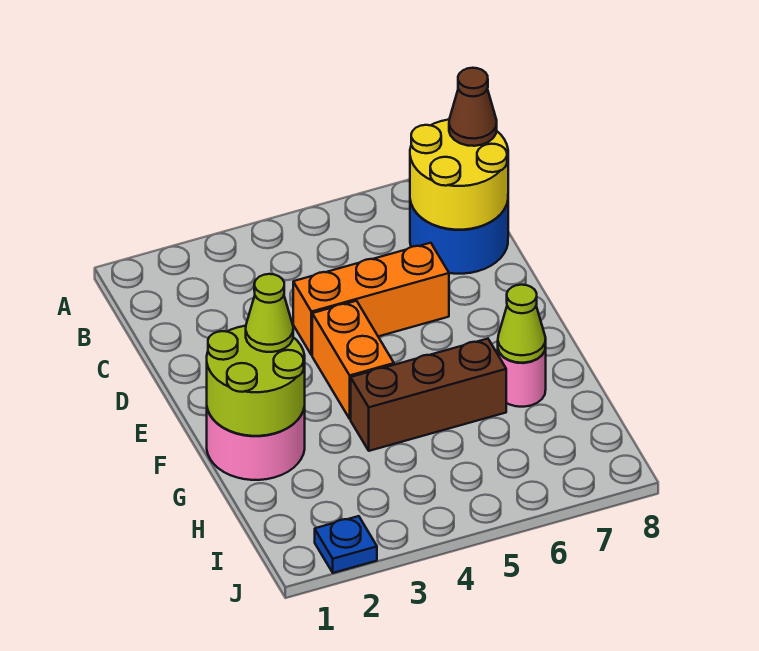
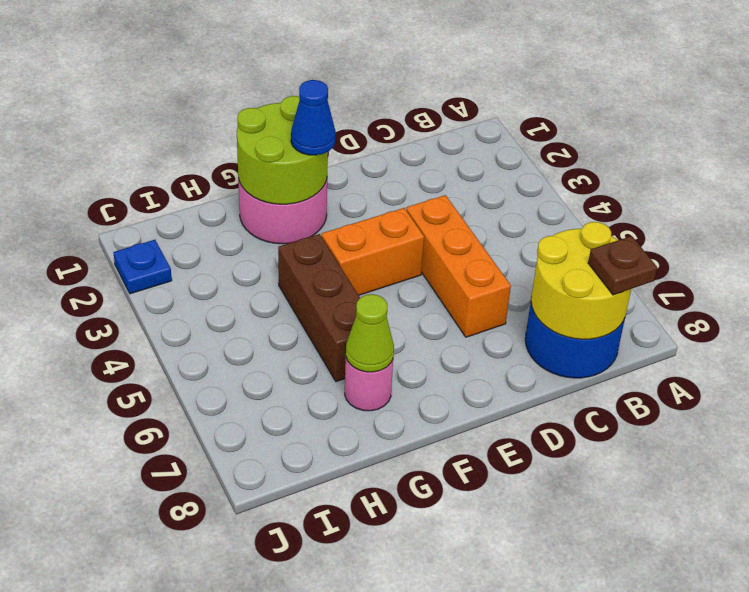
brown cone B8 level 3 -> brown plate B8 level 3
lime cone F2 level 3 -> blue cone F2 level 3

